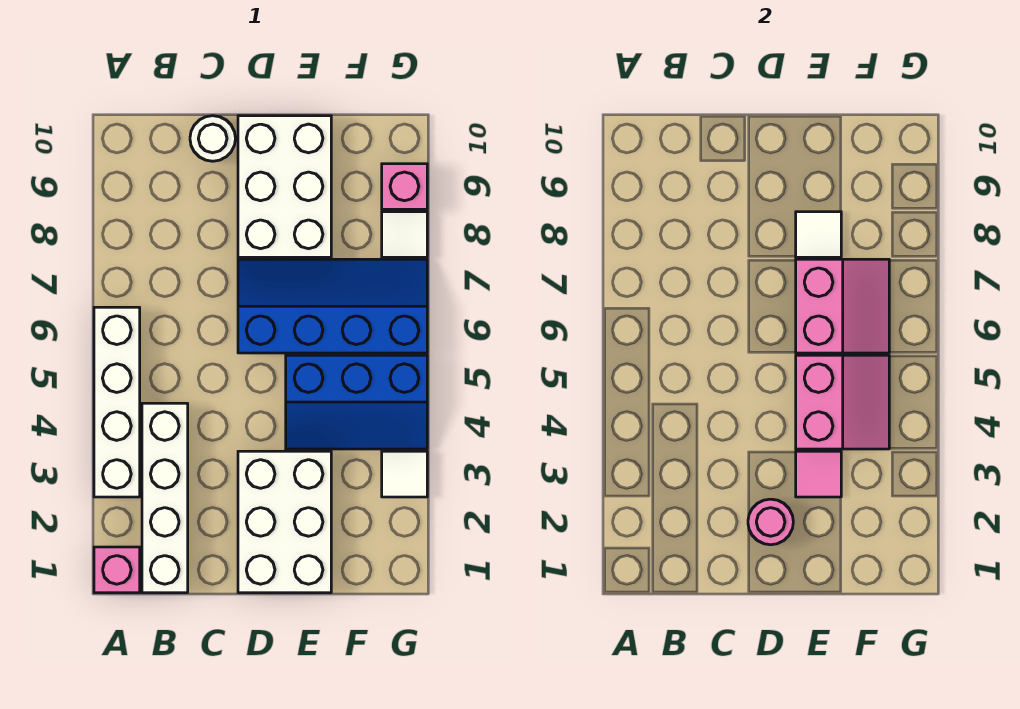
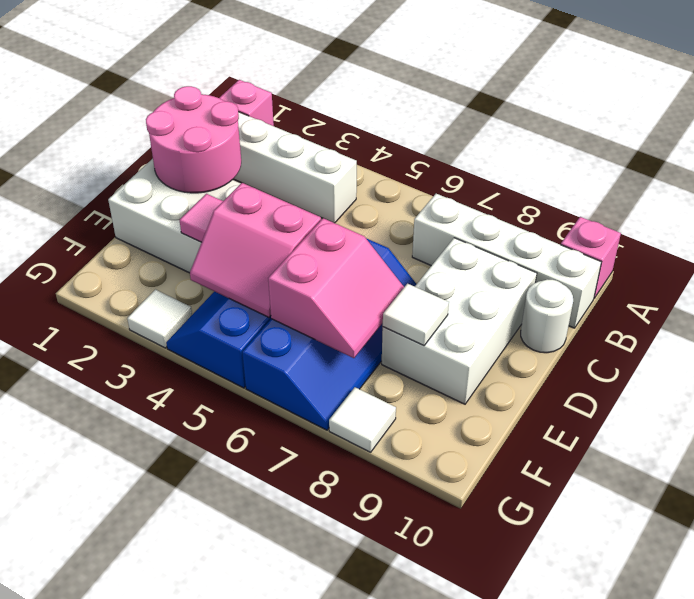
white brick A3:A6 level 1 -> white brick B7:B10 level 1
pink round brick D2 level 2 -> pink round brick C1:D2 level 2
white brick D8:E10 level 1 -> white brick C8:E9 level 1
pink slope E6:F7 level 2 top E -> pink slope E6:F7 level 2 top 6
pink brick G9 level 1 -> pink brick A10 level 1

